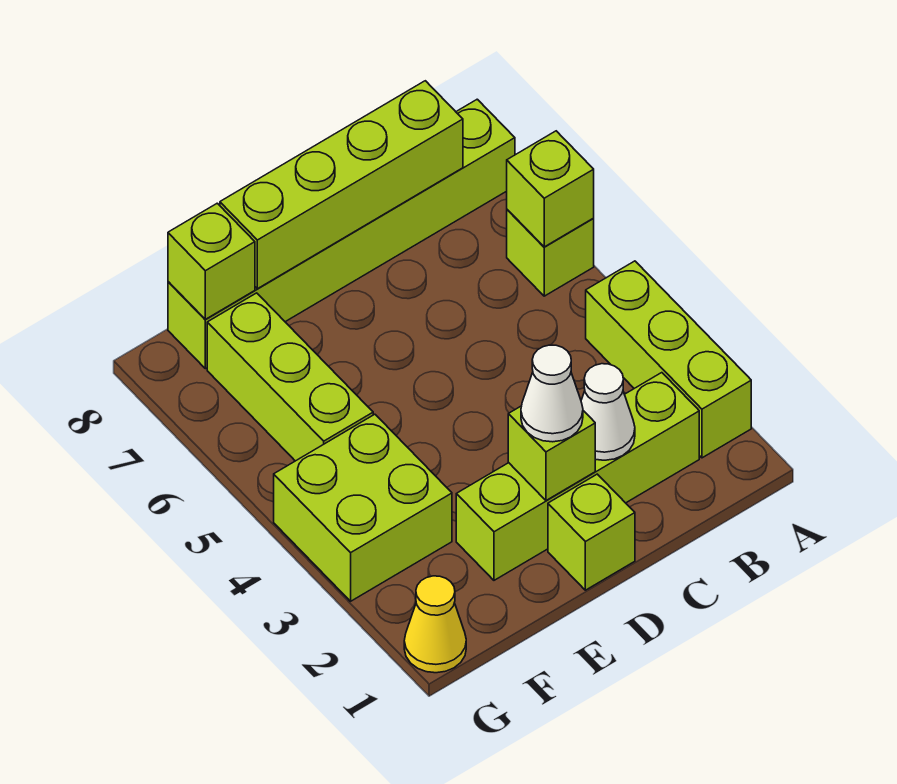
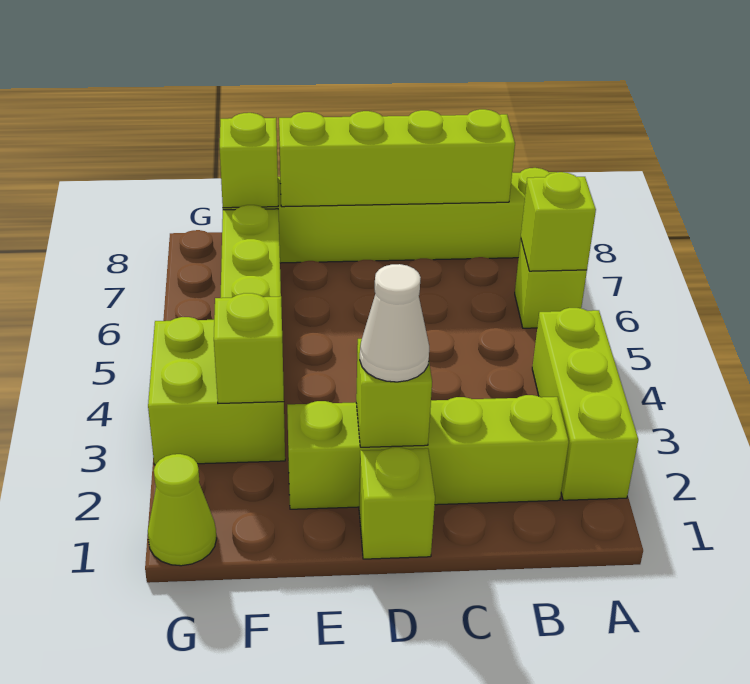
white cone C2 level 2 -> none
none -> lime brick F3 level 2
yellow cone G1 level 1 -> lime cone G1 level 1

